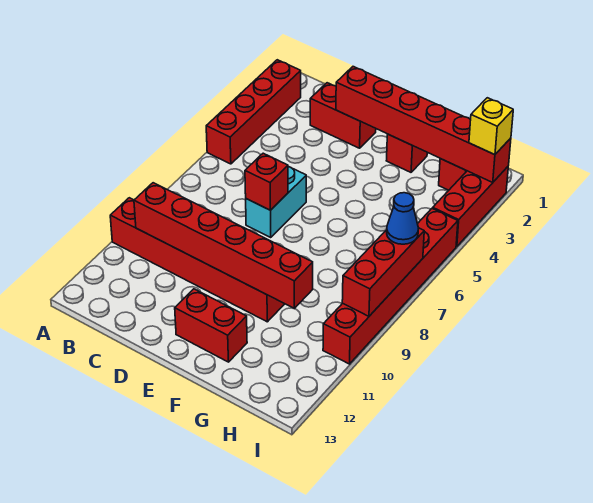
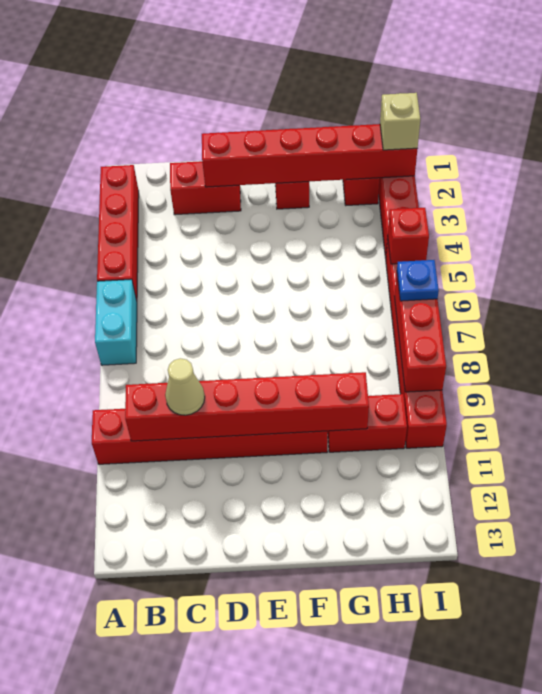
none -> tan cone C10 level 3
cyan brick D6:D7 level 1 -> cyan brick A6:A7 level 1
red brick D7 level 2 -> red brick I5 level 2
red brick E12:F12 level 1 -> red brick G10:H10 level 1
yellow brick I2 level 3 -> tan brick I2 level 3
blue cone I7 level 3 -> blue plate I7 level 3

